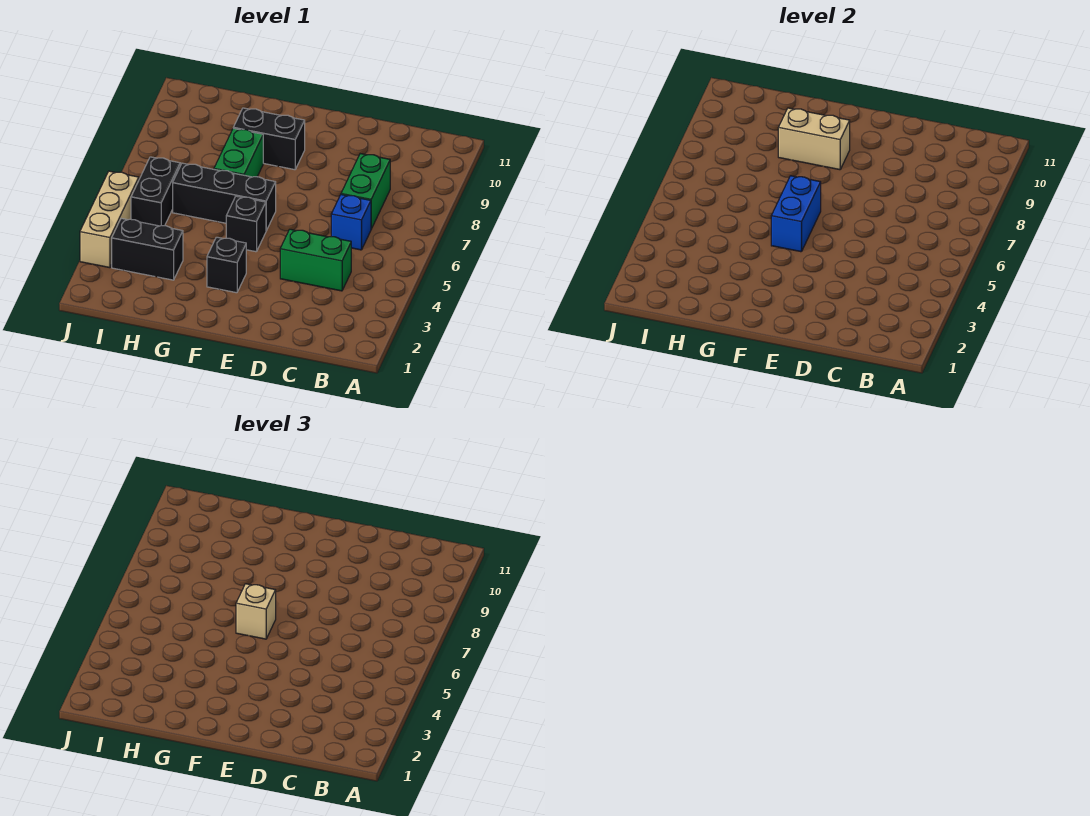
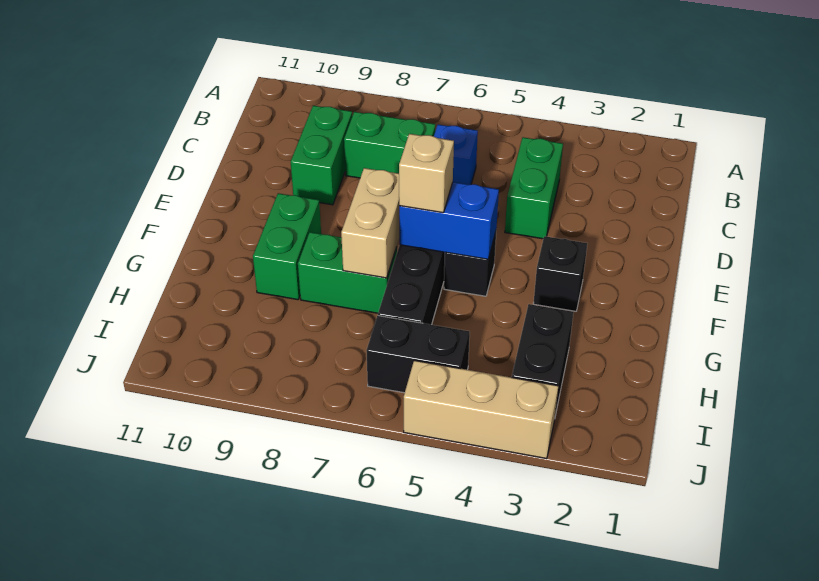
none -> green brick C9:D9 level 1
black brick F9:G9 level 1 -> green brick F9:G9 level 1
tan brick F9:G9 level 2 -> tan brick F7:G7 level 2

